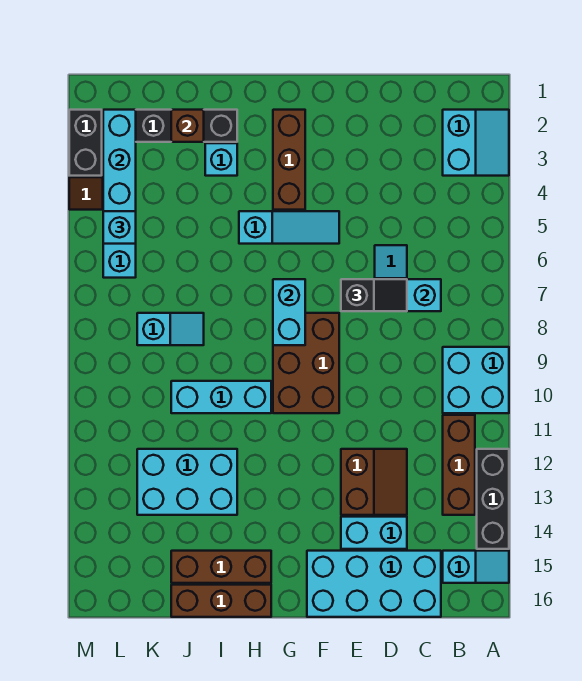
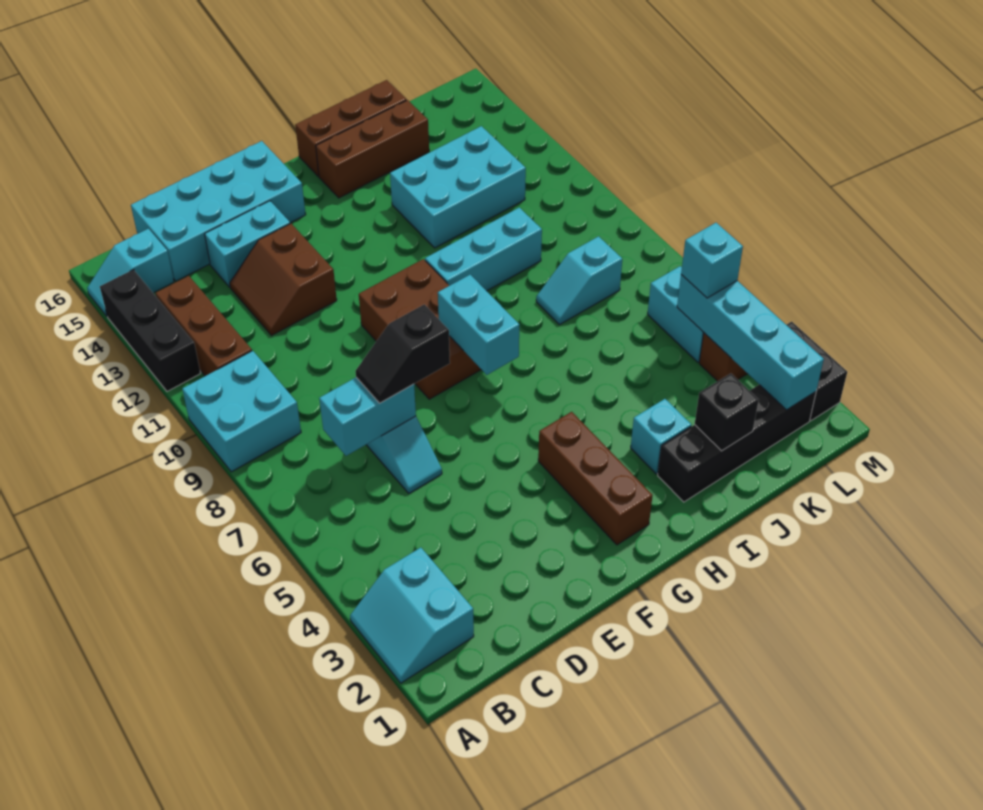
cyan slope F5:H5 level 1 top H -> none
brown brick J2 level 2 -> black brick J2 level 2

